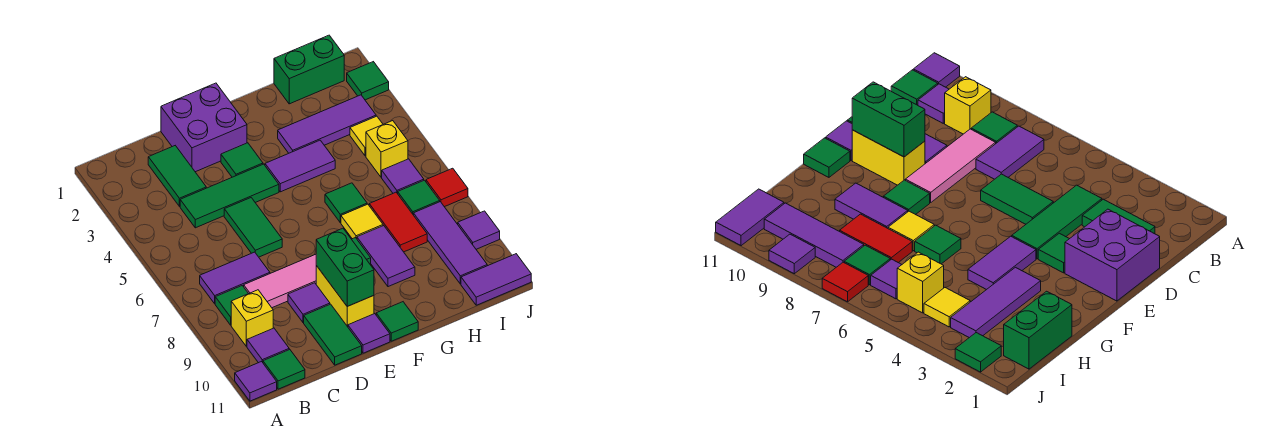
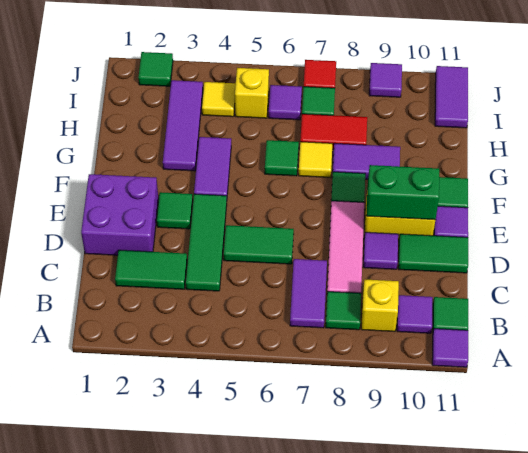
green brick H1:I1 level 1 -> none
purple tile I8:I10 level 1 -> none

